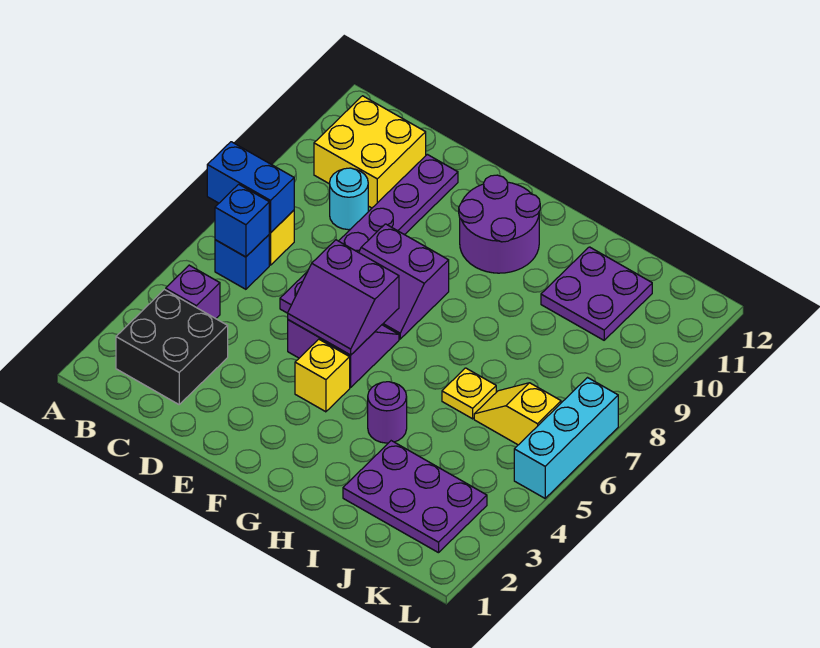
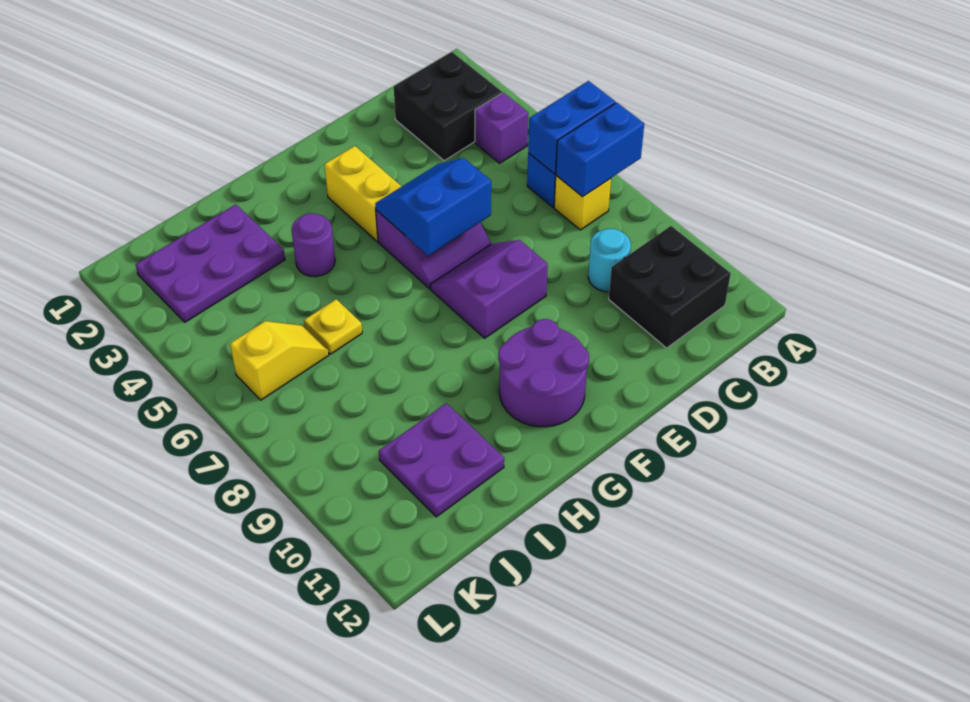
blue brick B6 level 2 -> blue brick A6:B6 level 2
yellow brick B10:C11 level 1 -> black brick B10:C11 level 1
purple plate D6:D11 level 1 -> none
purple slope E5:F6 level 2 top 6 -> blue slope E5:F6 level 2 top 6
yellow brick F4 level 1 -> yellow brick F3:F4 level 1
cyan brick L5:L7 level 1 -> none

